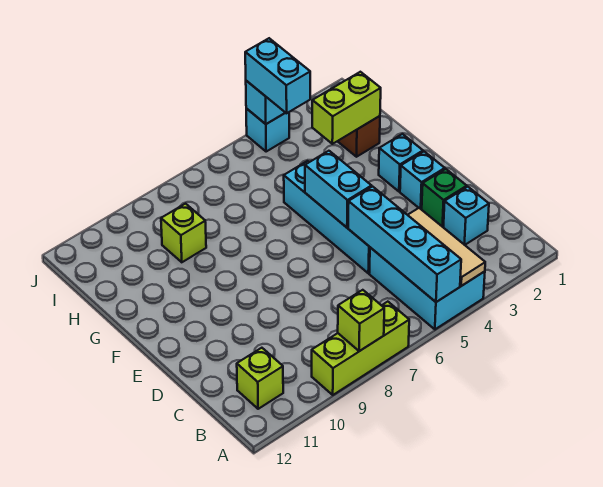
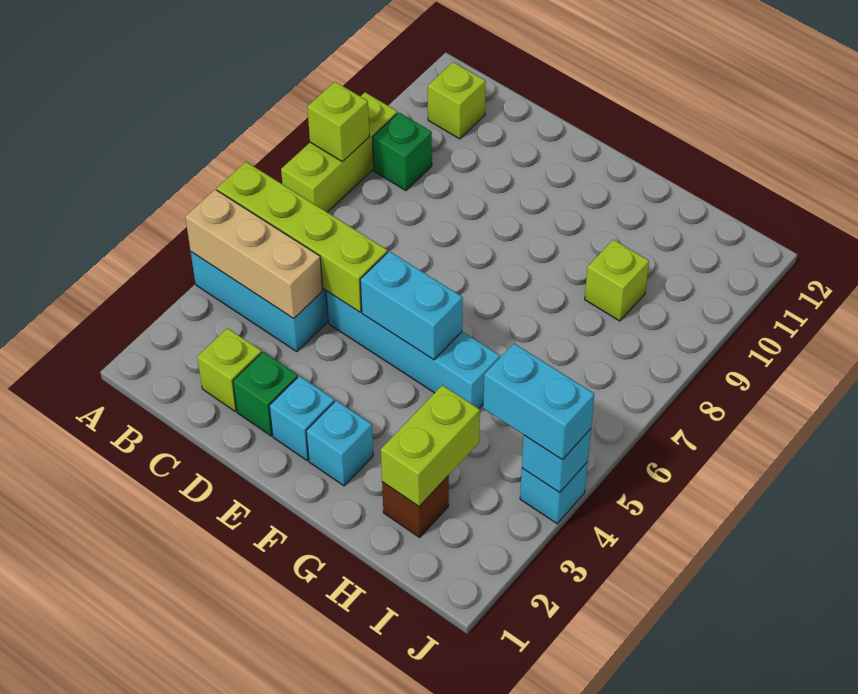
tan tile A4:C4 level 2 -> tan brick A4:C4 level 2
cyan brick A5:D5 level 2 -> lime brick A5:D5 level 2
none -> green brick B9 level 1
cyan brick C2 level 1 -> lime brick C2 level 1

